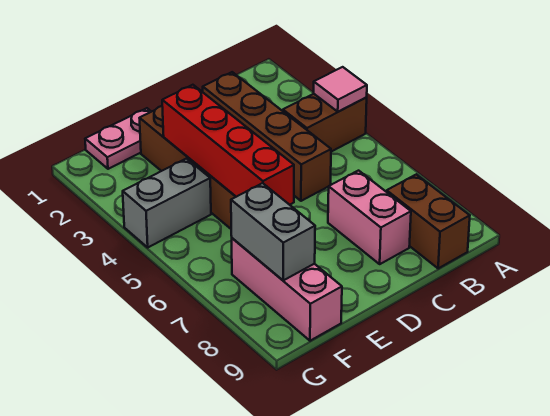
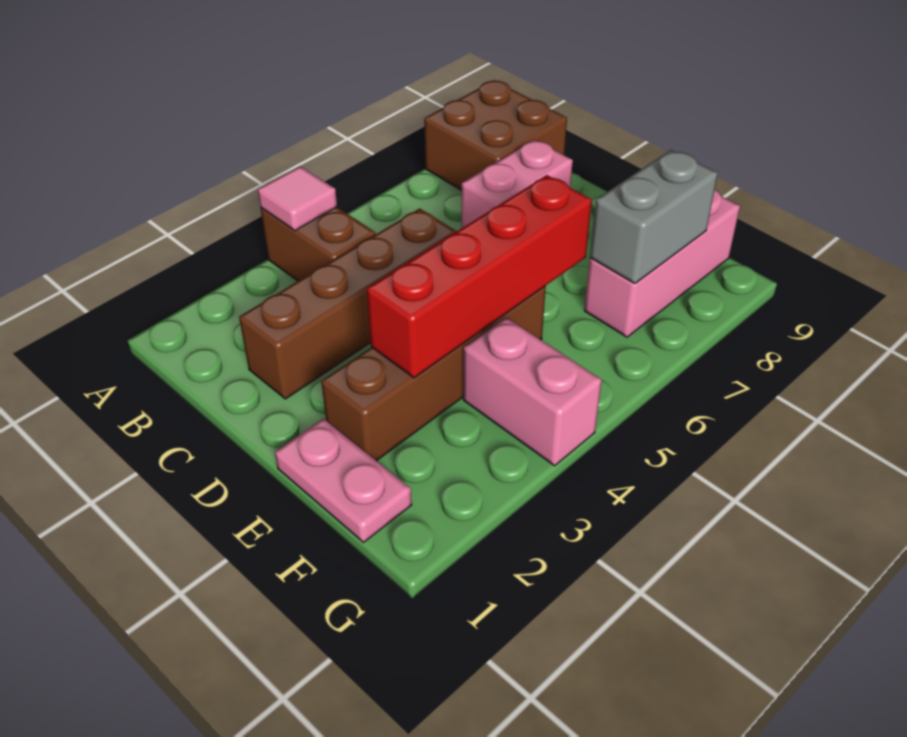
brown brick B8:B9 level 1 -> brown brick A8:B9 level 1
grey brick F4:G4 level 1 -> pink brick F4:G4 level 1

